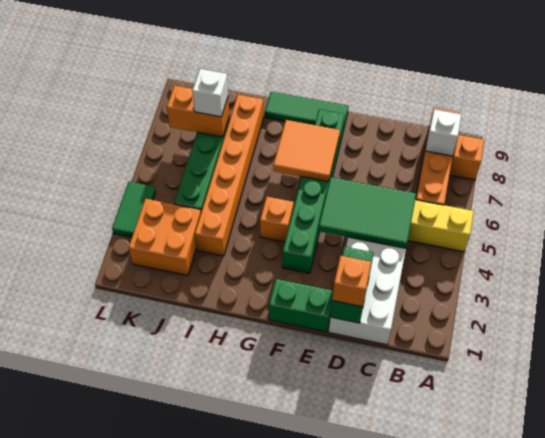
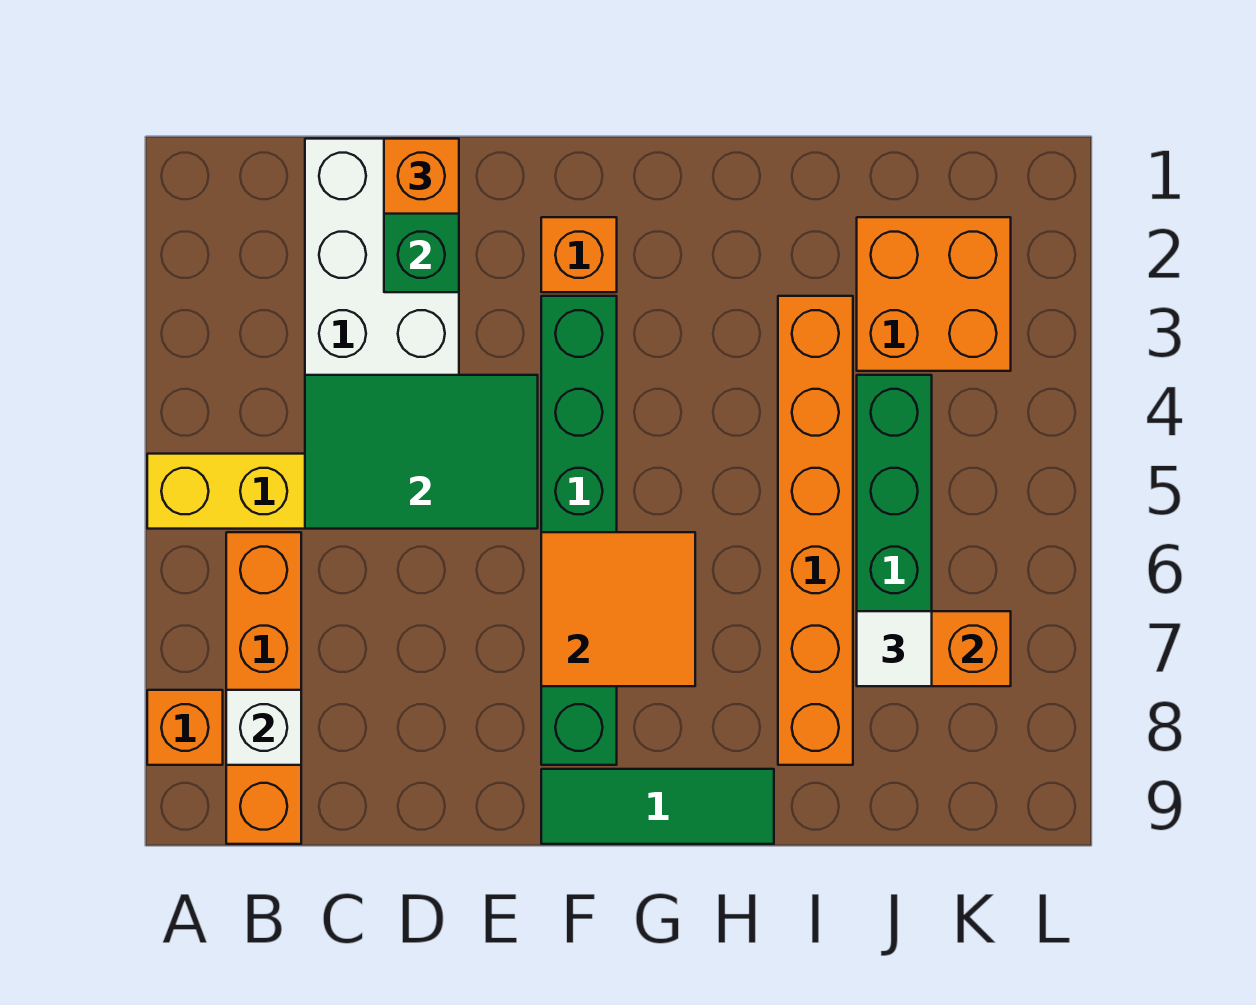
green brick E1:F1 level 1 -> none
orange brick G4 level 1 -> orange brick F2 level 1
white brick J7 level 3 -> white tile J7 level 3
green tile L3:L4 level 1 -> none

